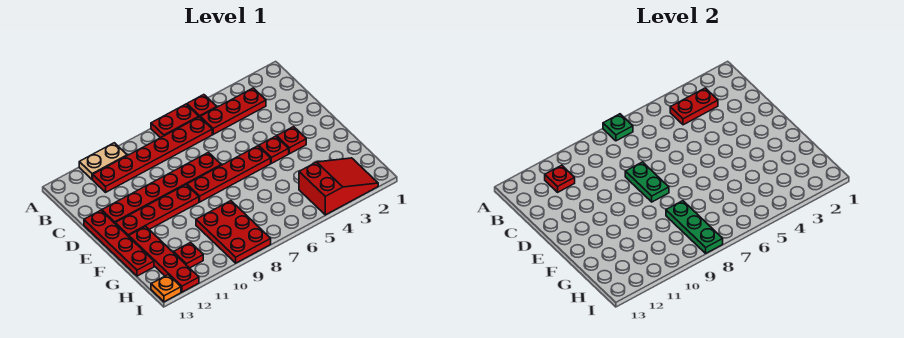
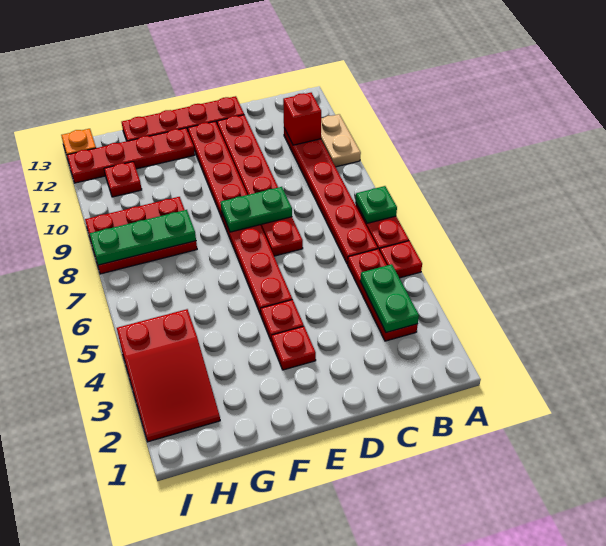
red plate B3:B4 level 2 -> green plate B3:B4 level 2
red plate B11 level 2 -> red brick B11 level 2

